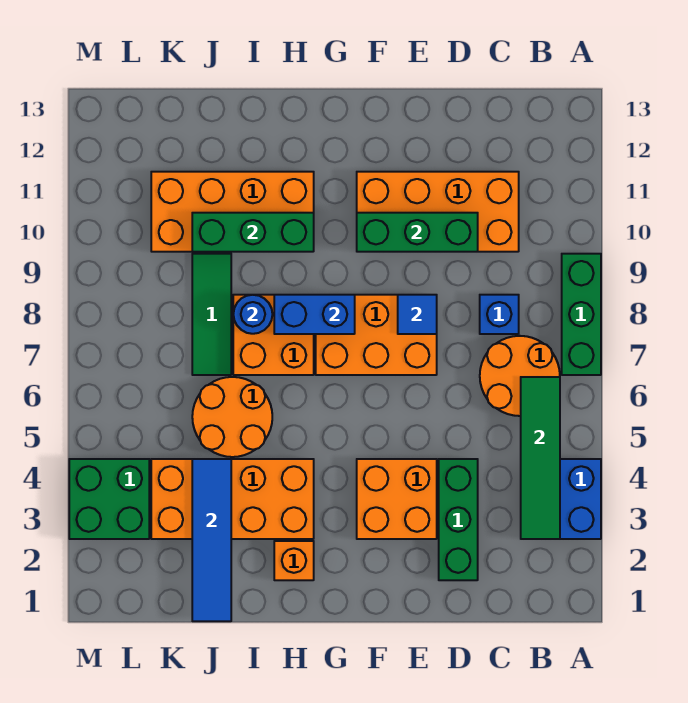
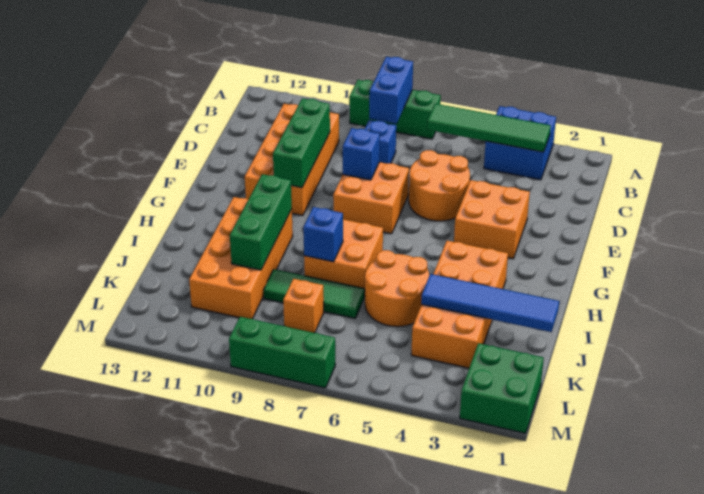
orange round brick B6:C7 level 1 -> orange round brick D5:E6 level 1
green brick D2:D4 level 1 -> green brick M7:M9 level 1
orange brick E7:G8 level 1 -> orange brick E7:F8 level 1
blue tile E8 level 2 -> blue brick E8 level 2
blue brick G8:H8 level 2 -> blue brick A8:B8 level 2
orange brick H2 level 1 -> orange brick K8 level 1
blue round brick I8 level 2 -> blue brick I8 level 2
green brick L3:M4 level 1 -> green brick L1:M2 level 1

